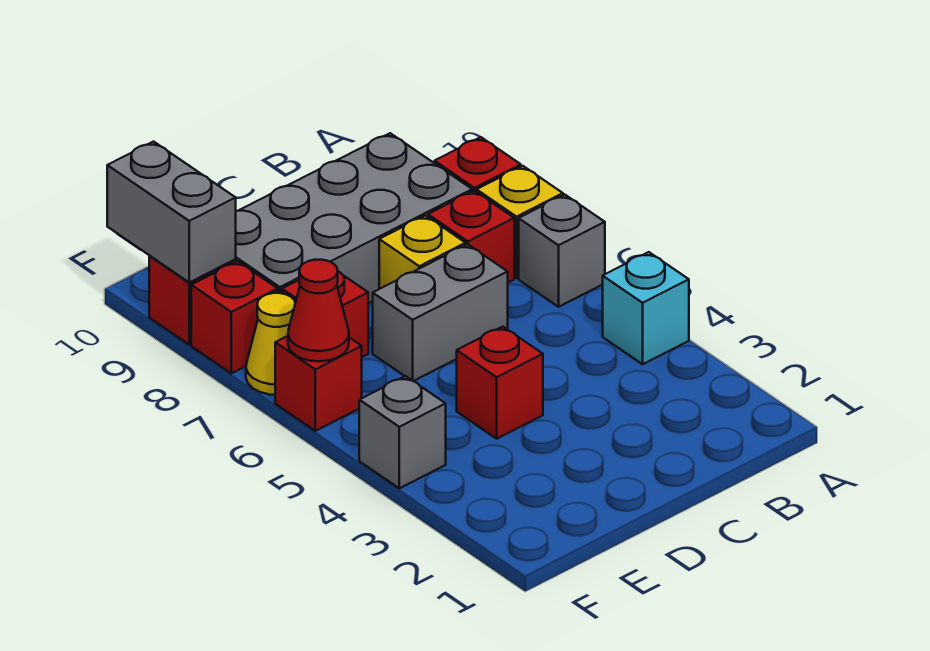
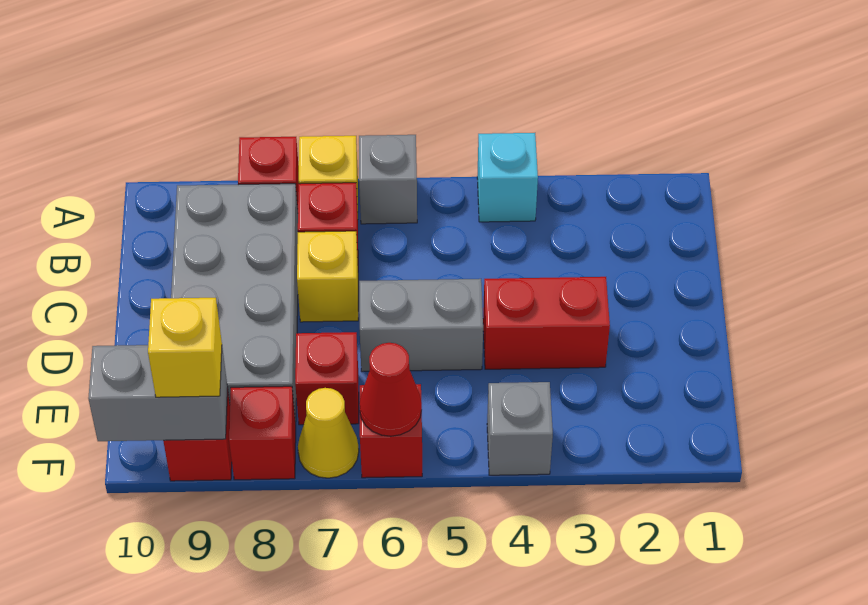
grey brick C6:D6 level 1 -> grey brick D5:D6 level 1
red brick D4 level 1 -> red brick D3:D4 level 1
none -> yellow brick F9 level 3

